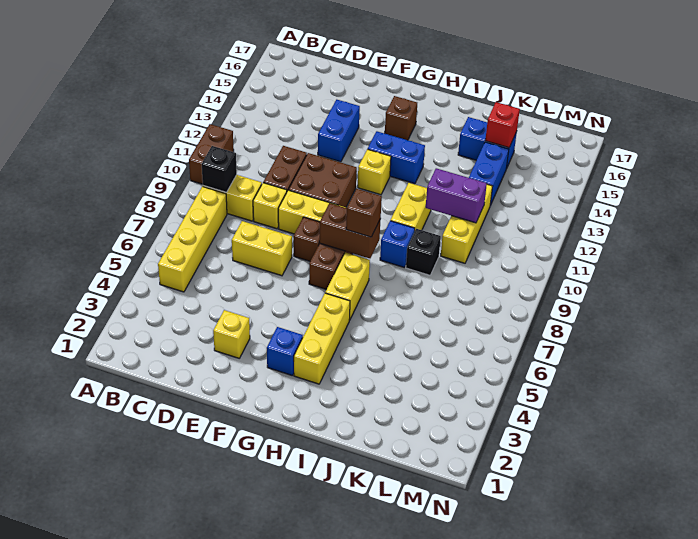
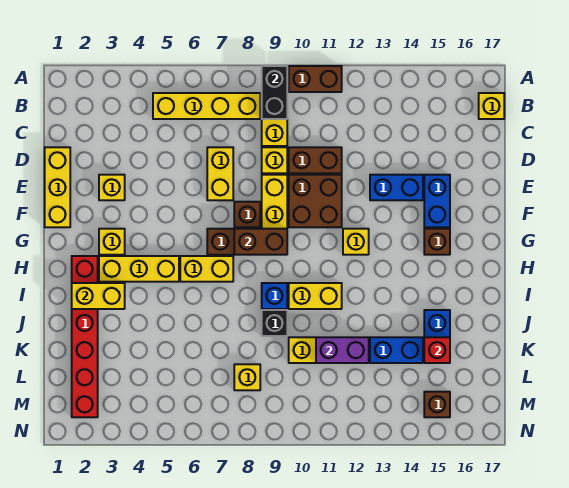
black brick B9 level 2 -> black brick A9:B9 level 2
none -> yellow brick B17 level 1
none -> yellow brick D1:F1 level 1
blue brick G3 level 1 -> yellow brick G3 level 1
brown brick G8:H8 level 2 -> brown brick G8:G9 level 2
blue brick G13:H13 level 1 -> blue brick E15:F15 level 1
none -> red brick H2:M2 level 1
brown brick H8 level 3 -> brown brick M15 level 1
none -> yellow brick I2:I3 level 2
purple brick J11:K11 level 2 -> purple brick K11:K12 level 2
none -> yellow brick L8 level 1

